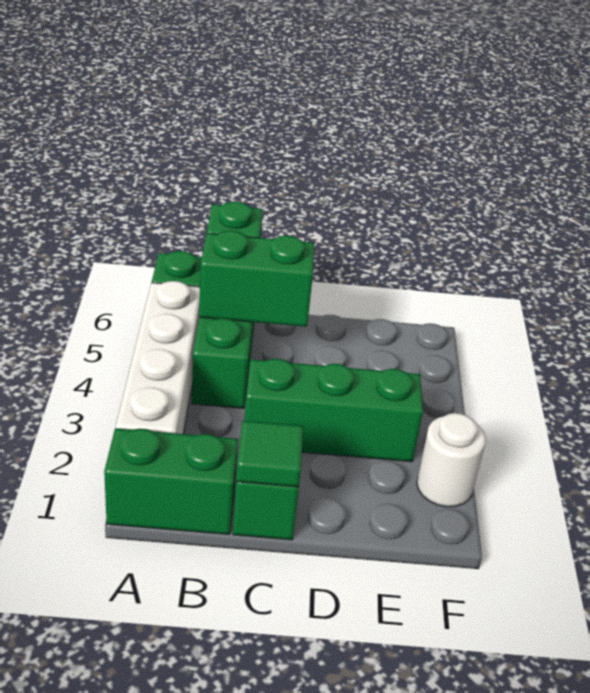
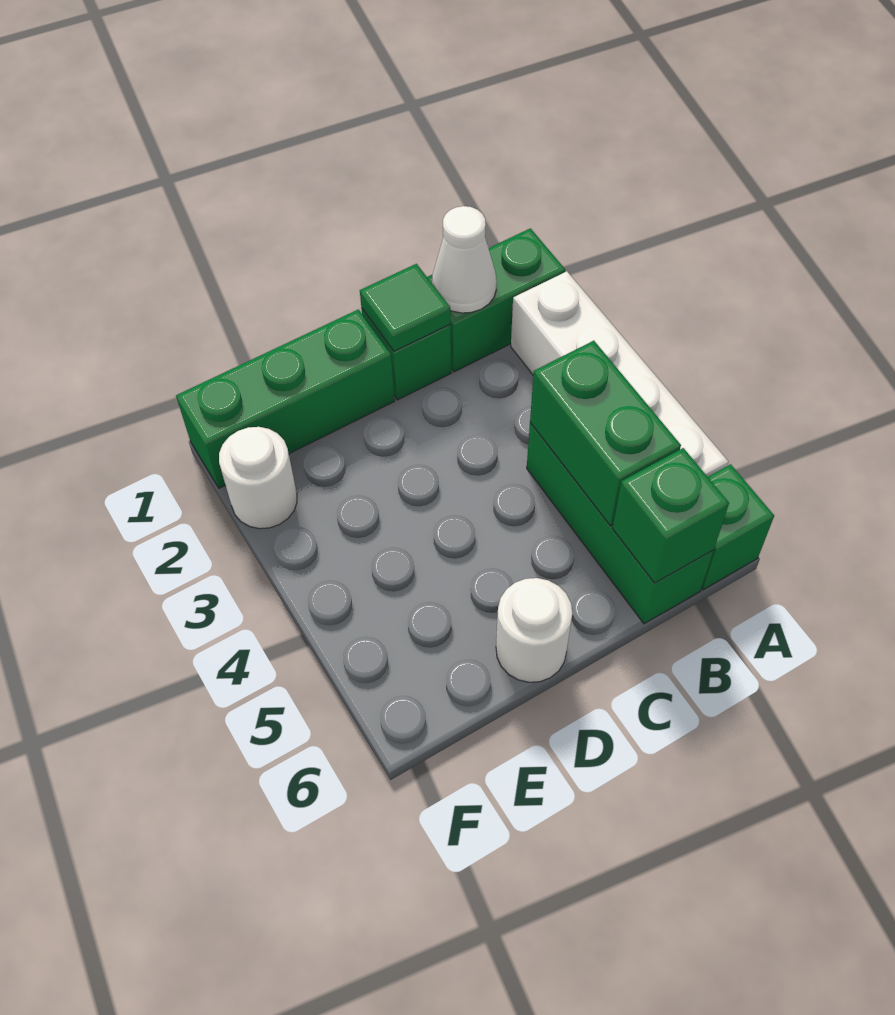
none -> white cone B1 level 2
green brick B5:C5 level 2 -> green brick B4:B5 level 2
green brick C3:E3 level 1 -> green brick D1:F1 level 1
none -> white round brick D6 level 1

